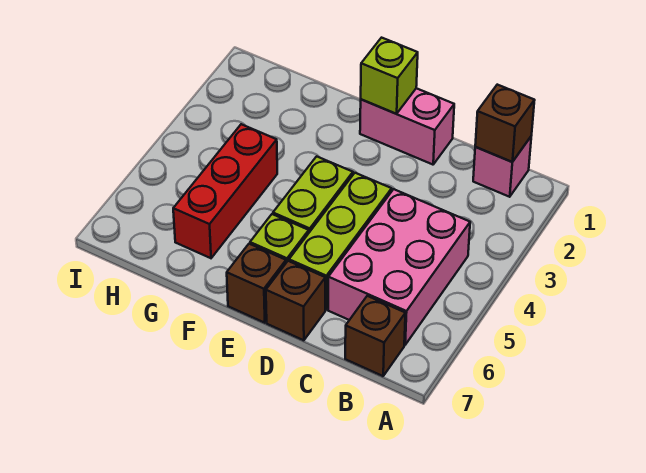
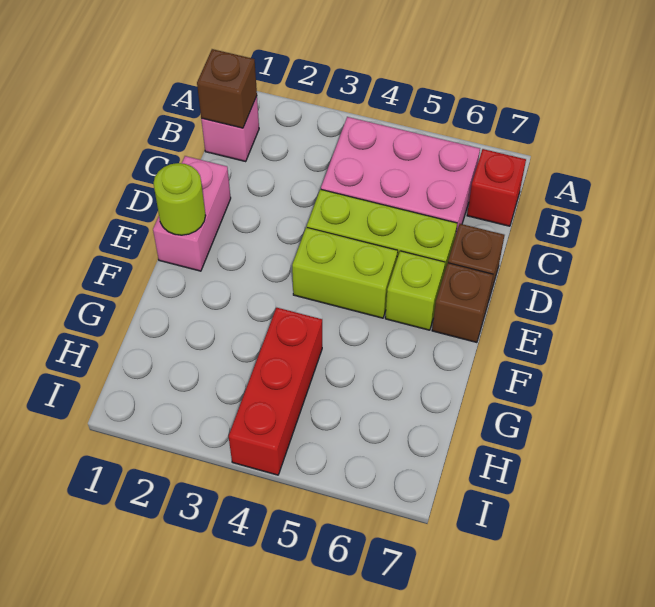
brown brick B7 level 1 -> red brick B7 level 1
lime brick E1 level 2 -> lime round brick E1 level 2
red brick G4:G6 level 1 -> red brick G4:I4 level 1

